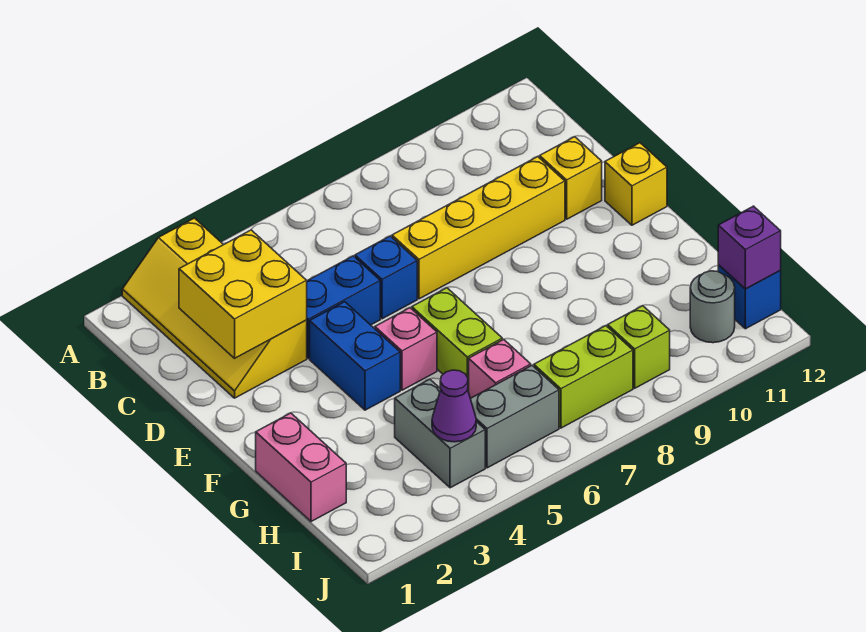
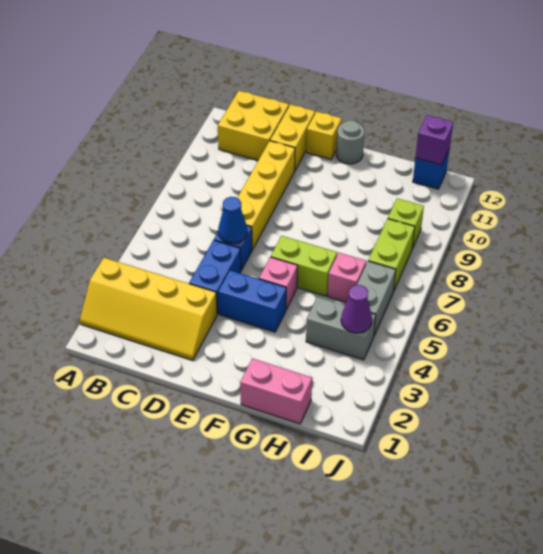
yellow brick C2:D3 level 2 -> yellow brick B11:C12 level 1
none -> blue cone D6 level 2
yellow brick D11 level 1 -> yellow brick D11:D12 level 1
grey round brick I11 level 1 -> grey round brick F12 level 1

